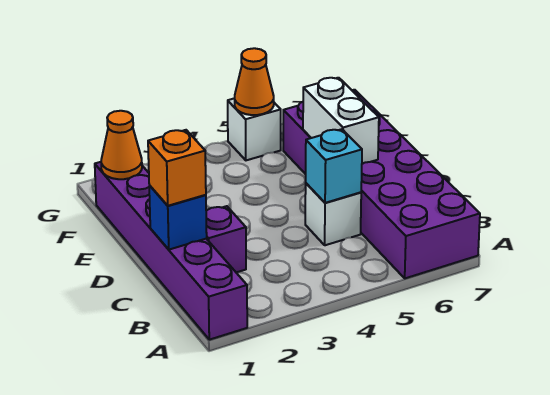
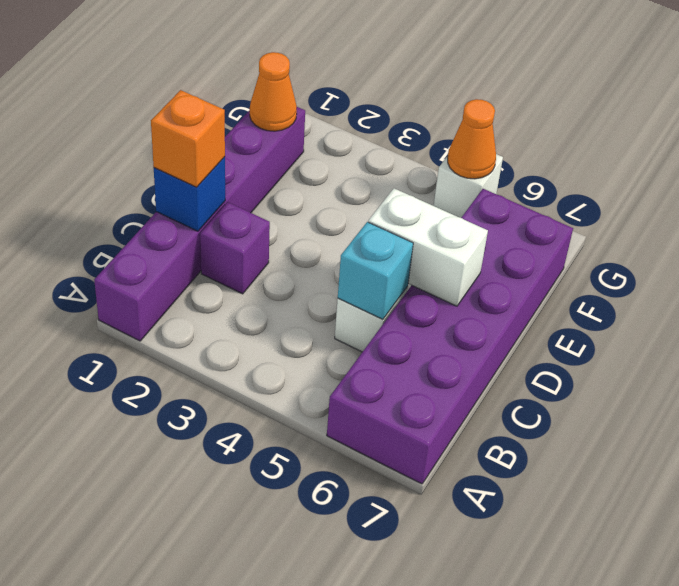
white brick D6:E6 level 2 -> white brick D5:D6 level 2

